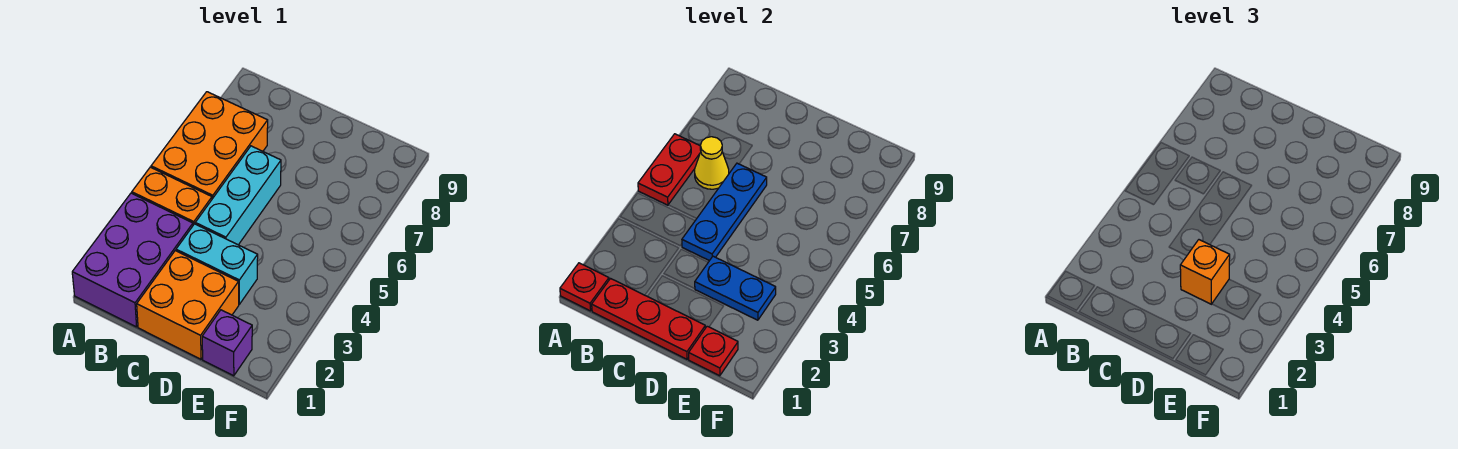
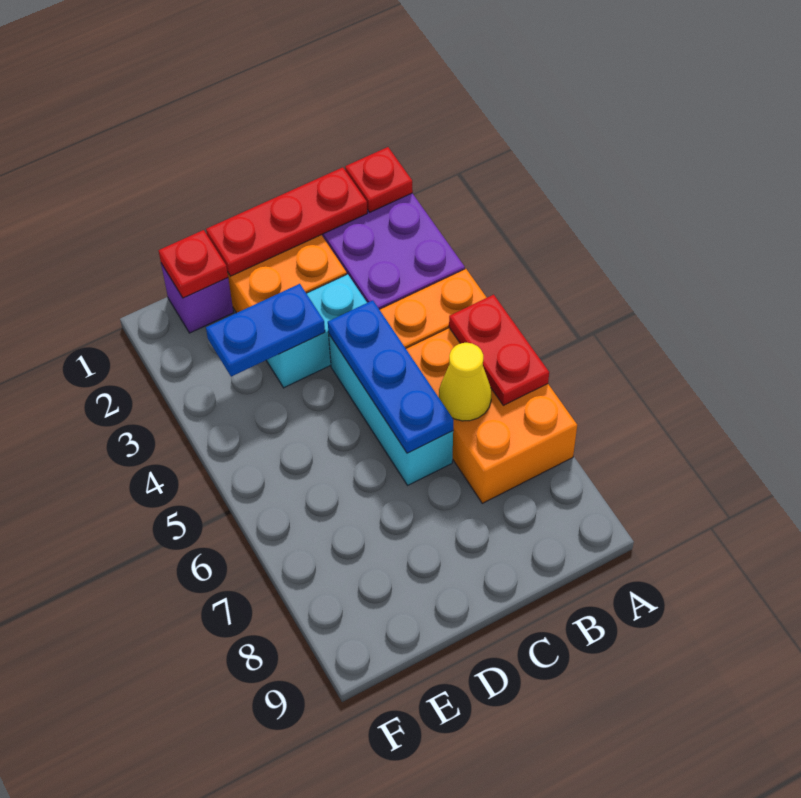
orange brick D3 level 3 -> none

